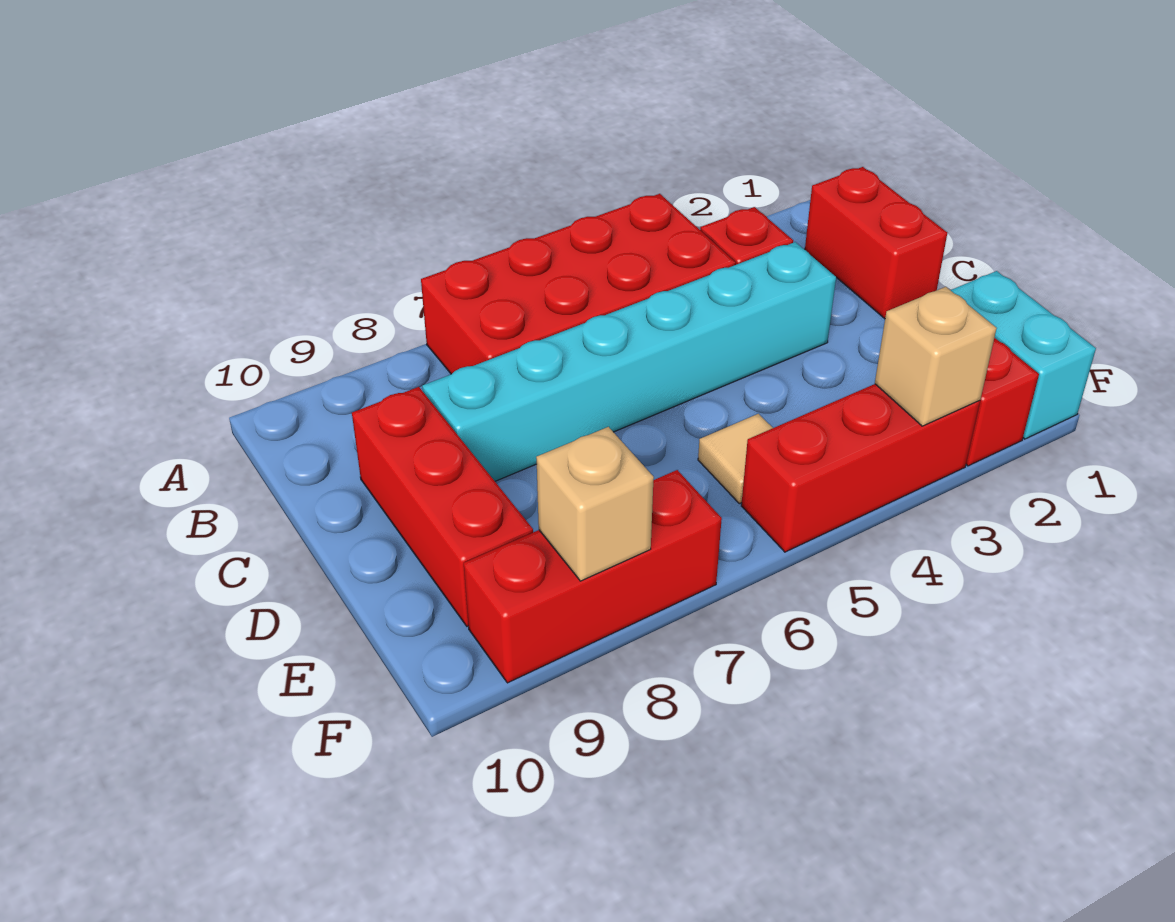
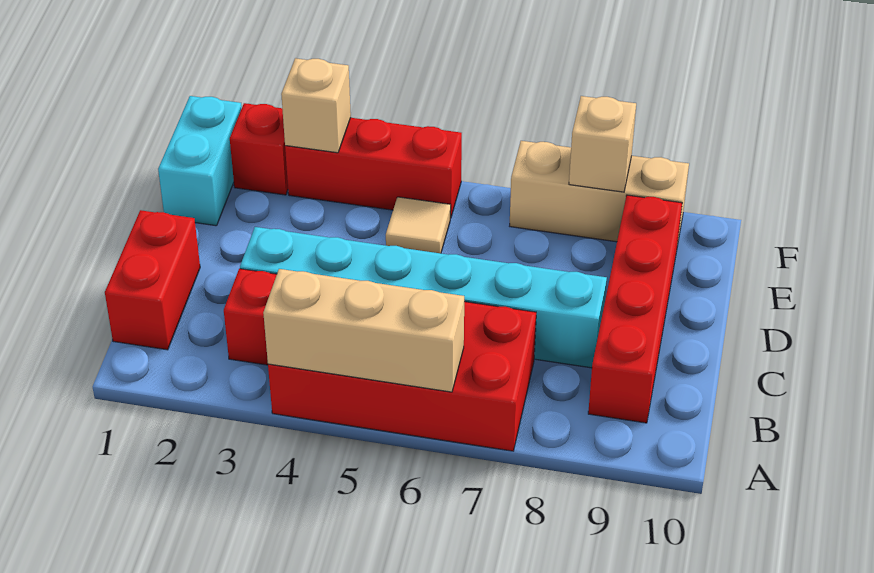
none -> tan brick A4:A6 level 2
red brick C9:E9 level 1 -> red brick B9:E9 level 1
red brick F7:F9 level 1 -> tan brick F7:F9 level 1

